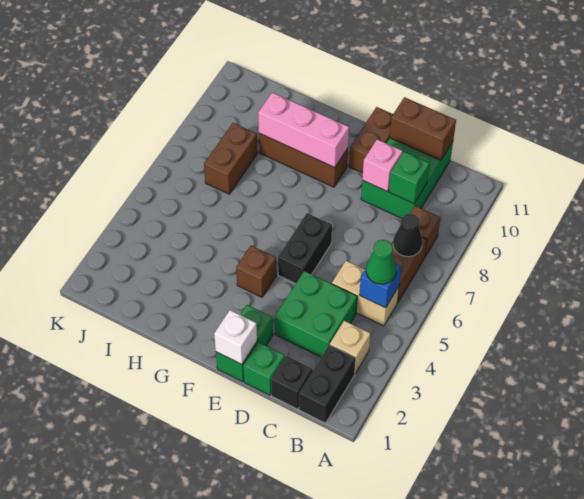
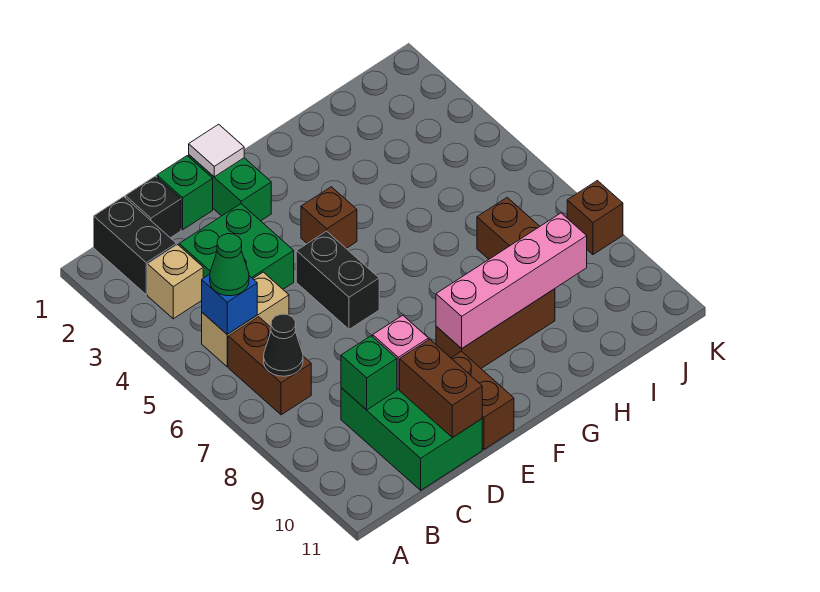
brown brick B8 level 1 -> brown brick K8 level 1
brown brick C11:D11 level 2 -> brown brick D10:D11 level 2
white brick E1 level 2 -> white tile E1 level 2
pink brick F9:H9 level 2 -> pink brick F9:I9 level 2

